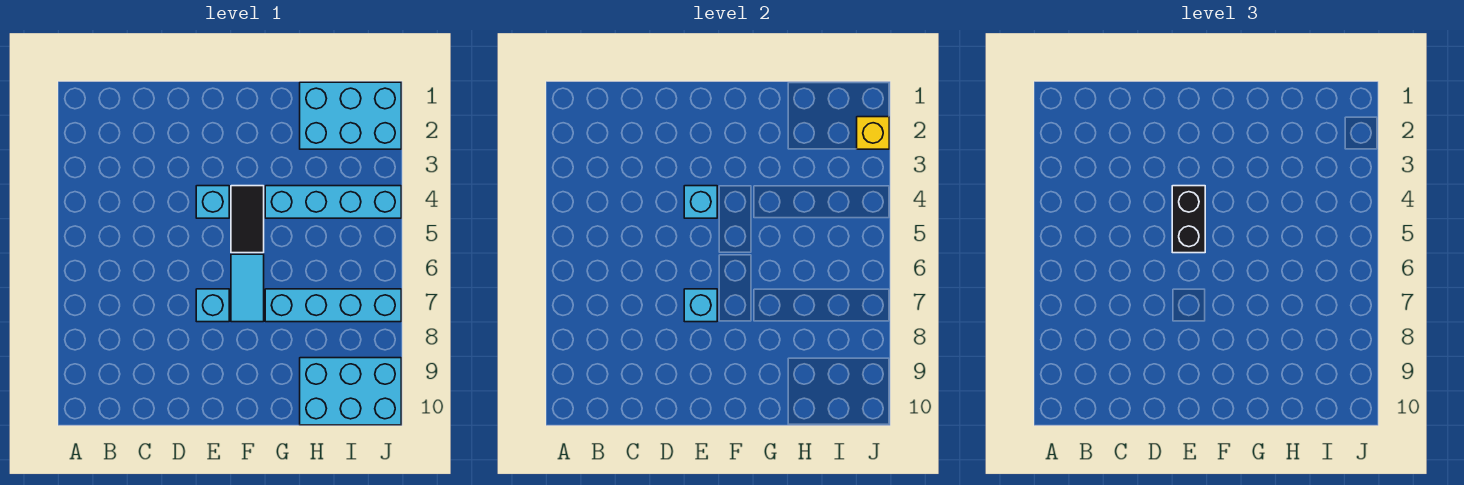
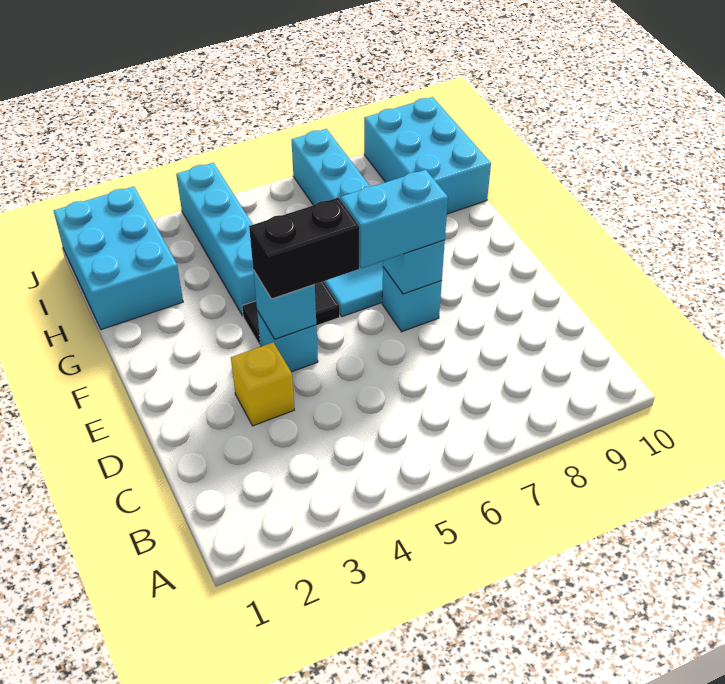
none -> cyan brick E6:E7 level 3
yellow brick J2 level 2 -> yellow brick D3 level 1

